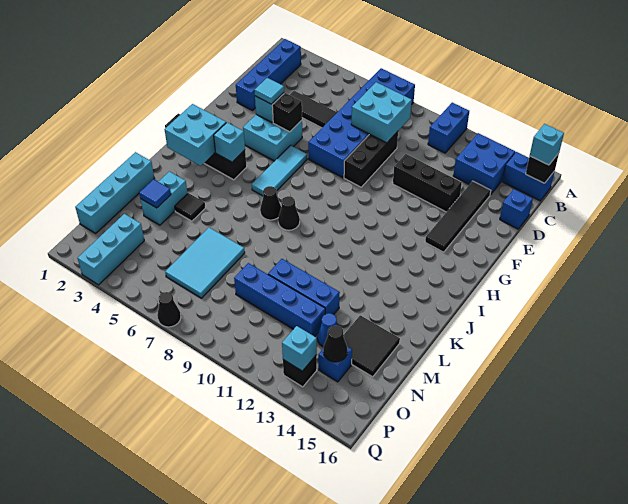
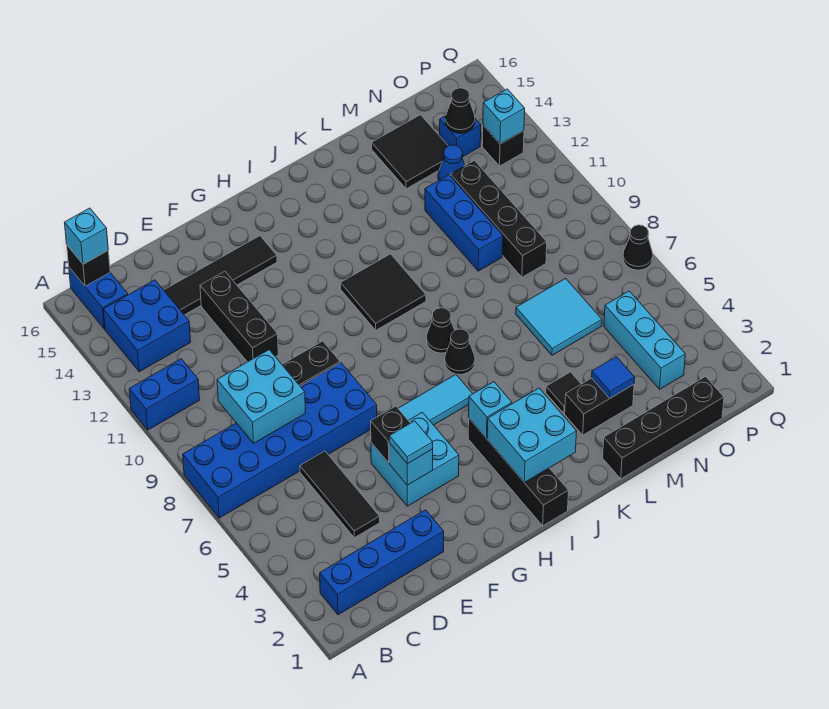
blue brick D16 level 1 -> none
none -> black tile I10:J11 level 1
cyan brick L1:O1 level 1 -> black brick L1:O1 level 1
cyan brick L3:M3 level 1 -> black brick L3:M3 level 1
cyan tile M6:O7 level 1 -> cyan tile M6:N7 level 1
blue brick N9:N12 level 1 -> black brick N9:N12 level 1
cyan brick O3:Q3 level 1 -> cyan brick O3:O5 level 1

